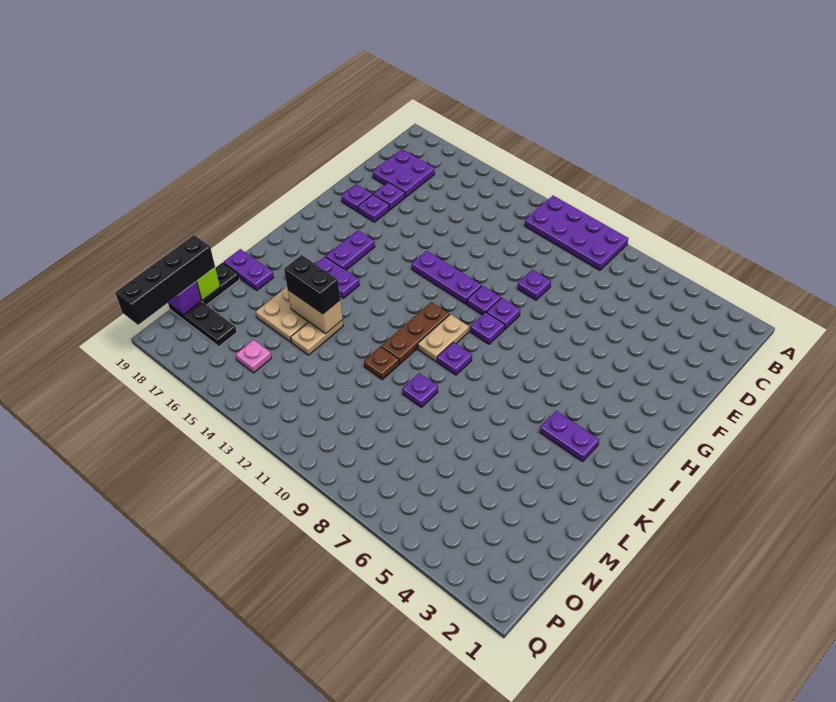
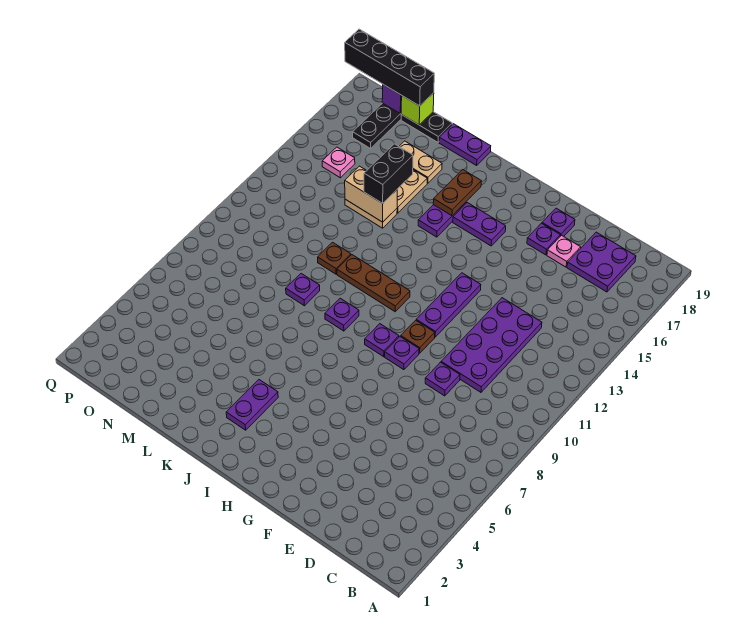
purple plate A8:B11 level 1 -> purple plate D10:E13 level 1
purple plate E17 level 1 -> pink plate E17 level 1
purple plate G10 level 1 -> brown plate G10 level 1
tan plate I10:J10 level 1 -> tan plate L17:M17 level 1
none -> brown plate J16:J17 level 2
tan brick L14:L15 level 2 -> tan brick L14:M14 level 2
purple plate L18:L19 level 1 -> purple plate K19:L19 level 1

